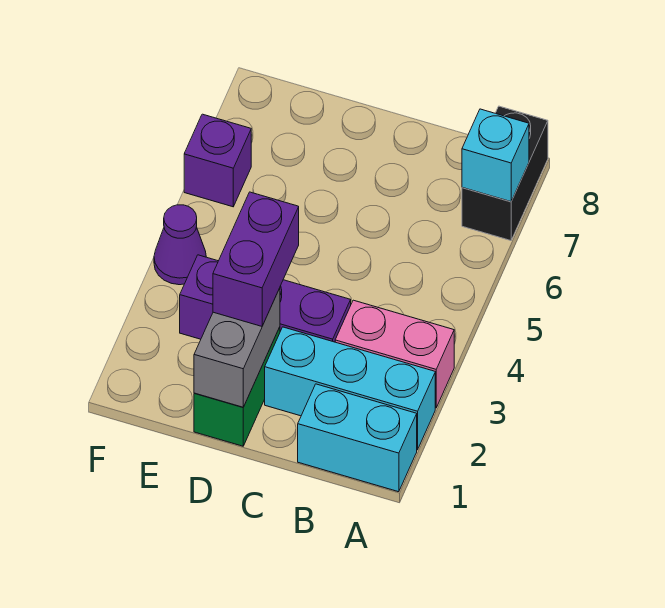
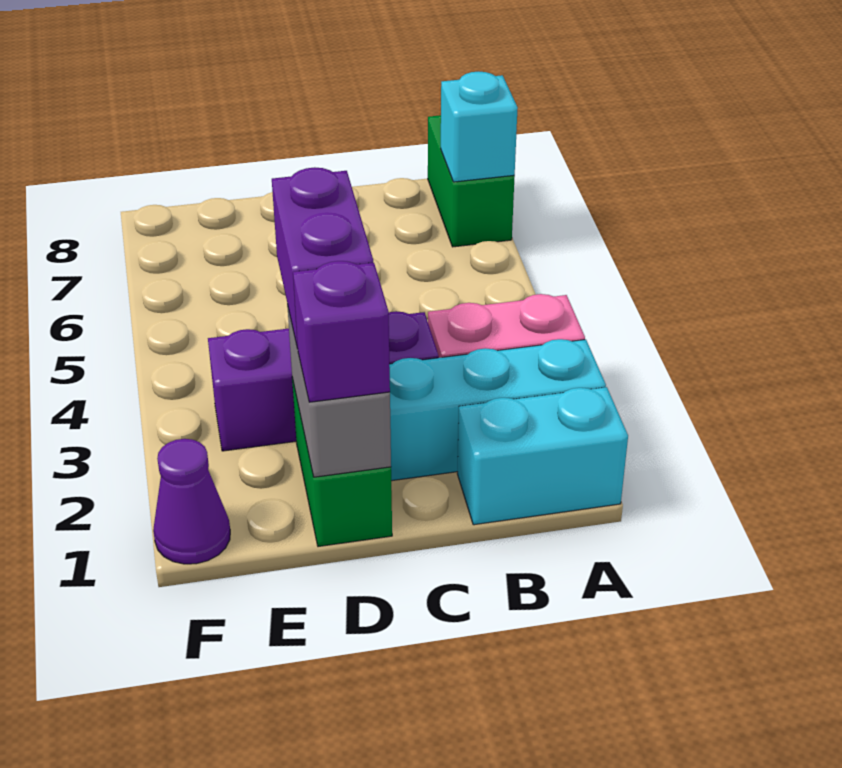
black brick A7:A8 level 1 -> green brick A7:A8 level 1
purple cone F4 level 1 -> purple cone F1 level 1
purple brick F6 level 1 -> purple brick D1 level 3

